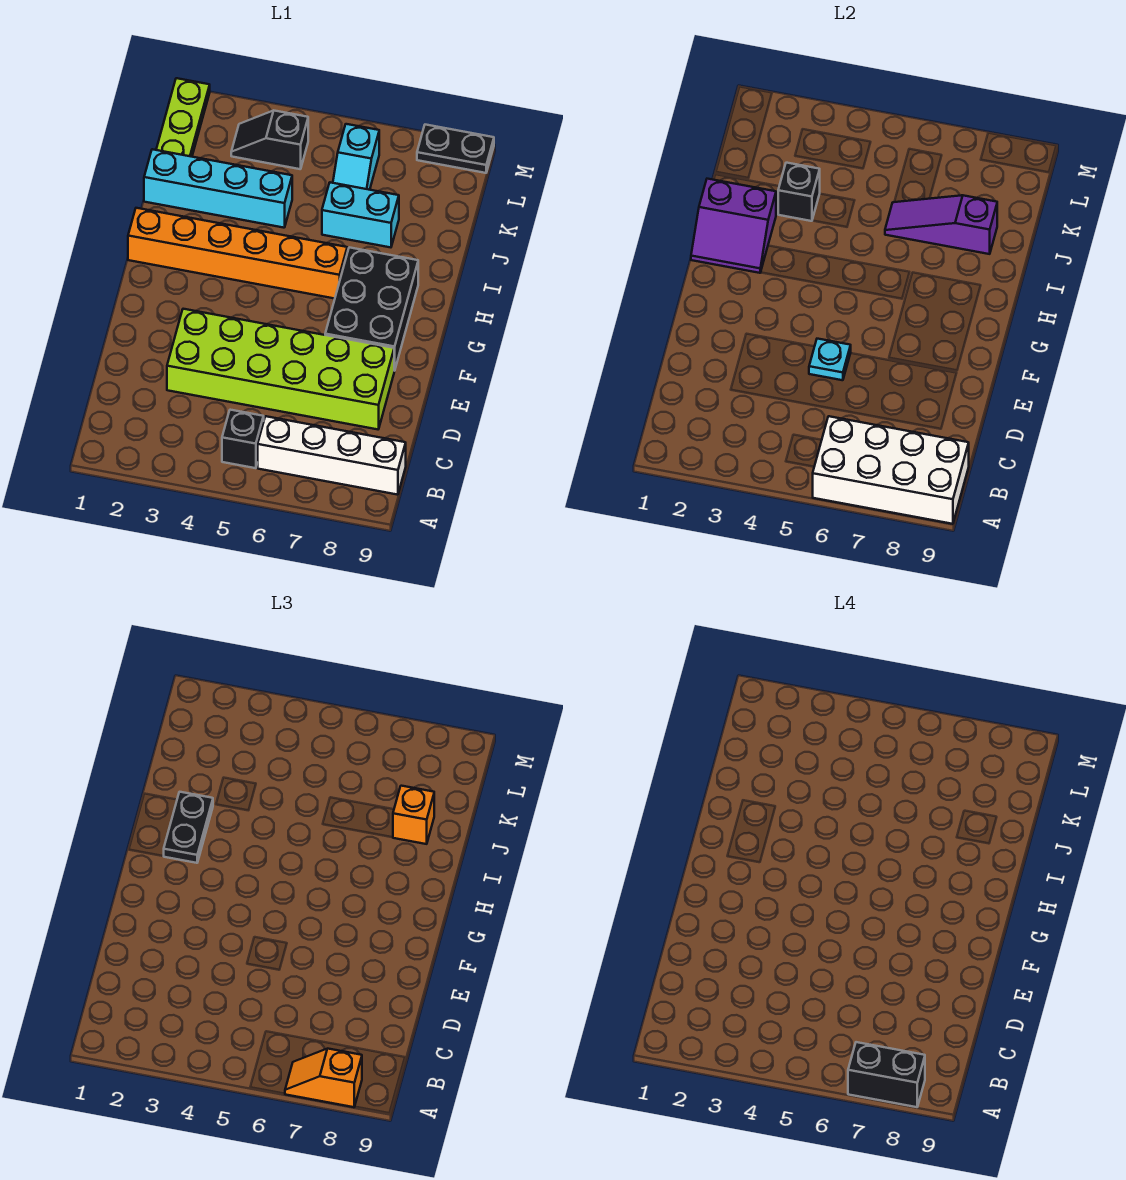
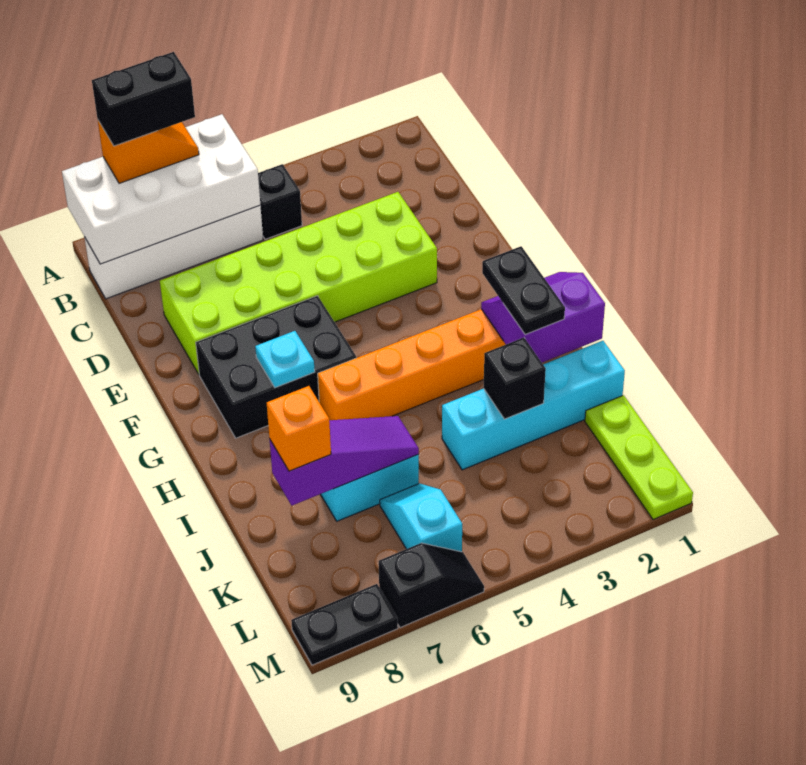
cyan plate E5 level 2 -> cyan plate G7 level 2
black brick F7:H8 level 1 -> black brick F6:G8 level 1
black slope L3:L4 level 1 top 4 -> black slope M6:M7 level 1 top 7

